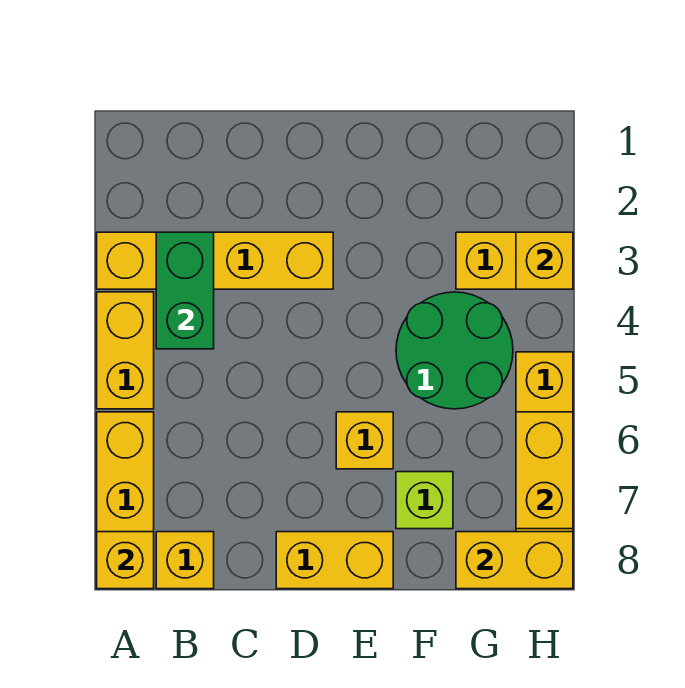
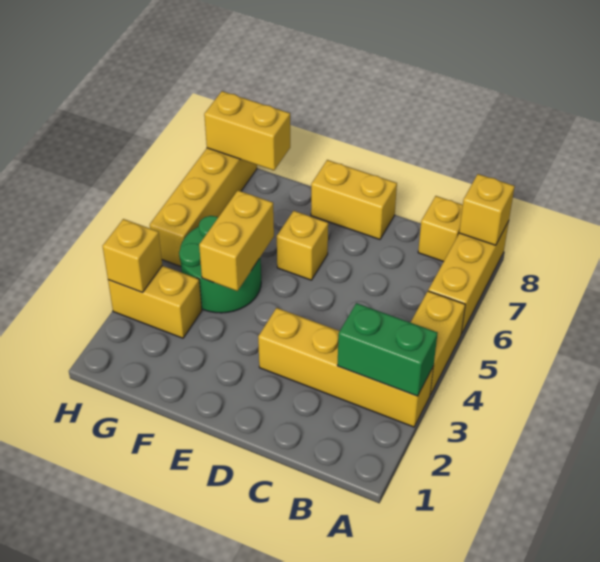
green brick B3:B4 level 2 -> green brick A3:B3 level 2
lime brick F7 level 1 -> none
yellow brick H6:H7 level 2 -> yellow brick F4:F5 level 2

